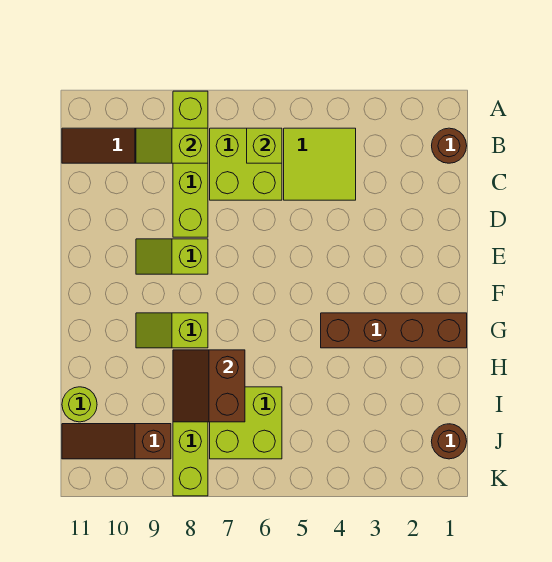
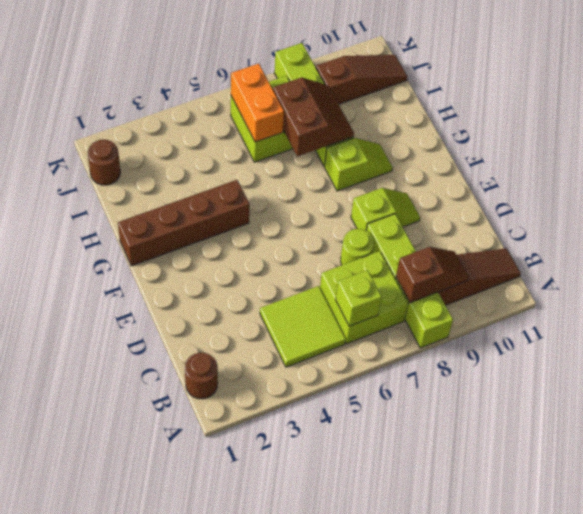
lime slope B8:B9 level 2 top 8 -> brown slope B8:B9 level 2 top 8
none -> orange brick I6:J6 level 2
lime round brick I11 level 1 -> lime round brick D7 level 1

